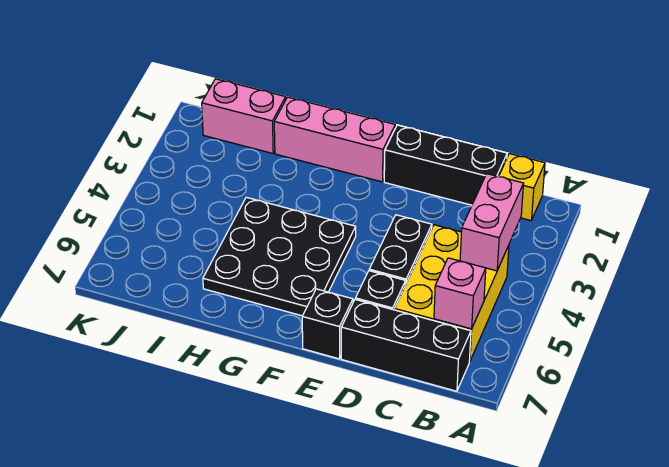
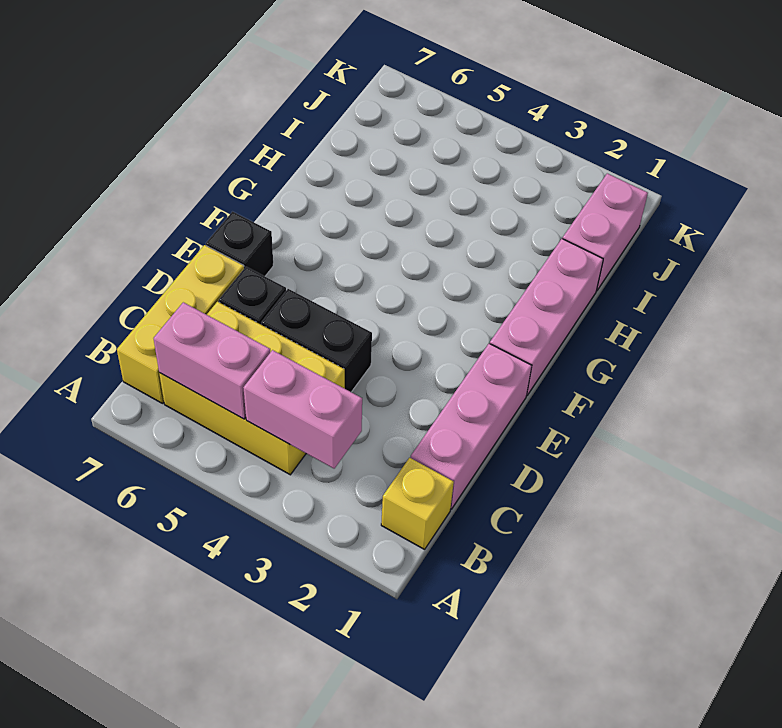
pink brick B6 level 2 -> pink brick B5:B6 level 2
black brick B7:D7 level 1 -> yellow brick B7:D7 level 1
black brick C1:E1 level 1 -> pink brick C1:E1 level 1
black plate F4:H6 level 1 -> none

